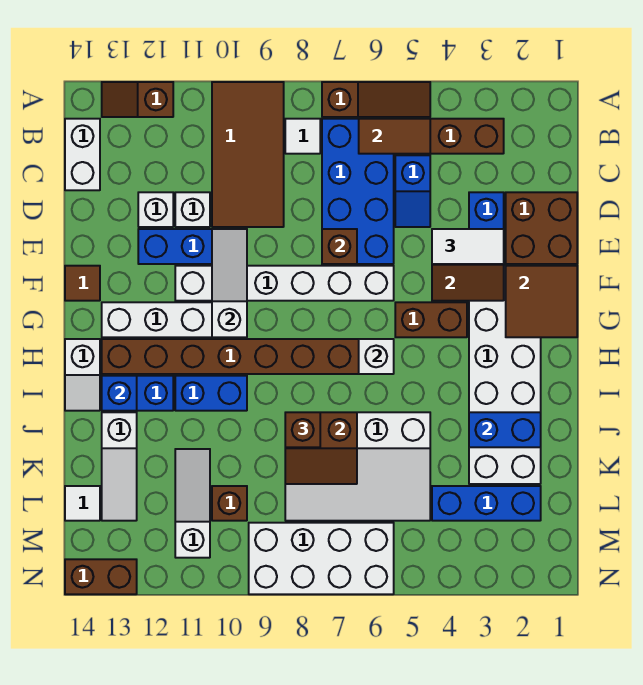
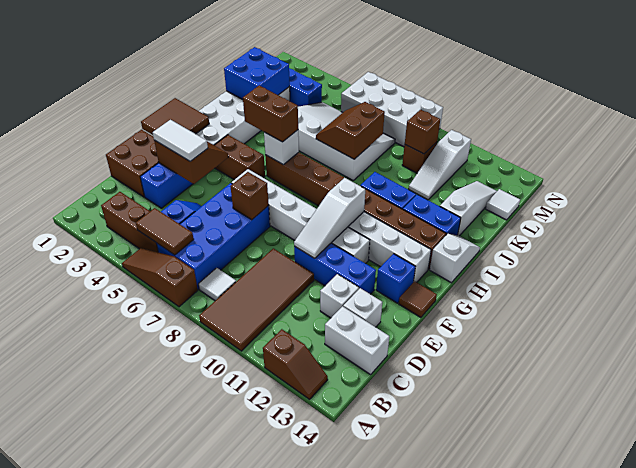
white brick B14:C14 level 1 -> white brick C13:C14 level 1
white brick D11 level 1 -> white brick D13 level 1
blue brick I13 level 2 -> blue brick F13 level 1
blue brick J2:J3 level 2 -> blue brick J2:K3 level 2
brown slope J7:K8 level 2 top J -> brown slope J7:K8 level 2 top 8
brown brick J8 level 3 -> brown brick L10 level 2
brown brick N13:N14 level 1 -> brown brick H5:H6 level 3

